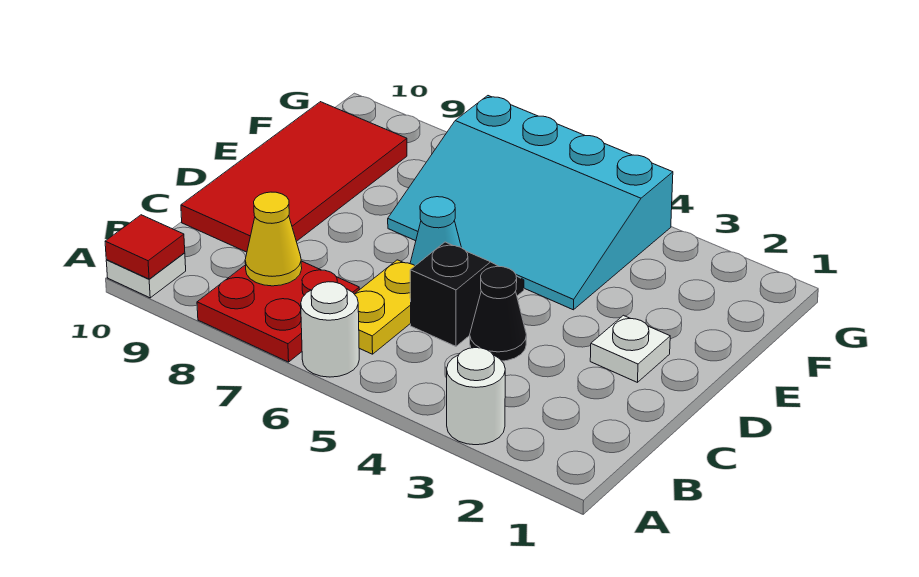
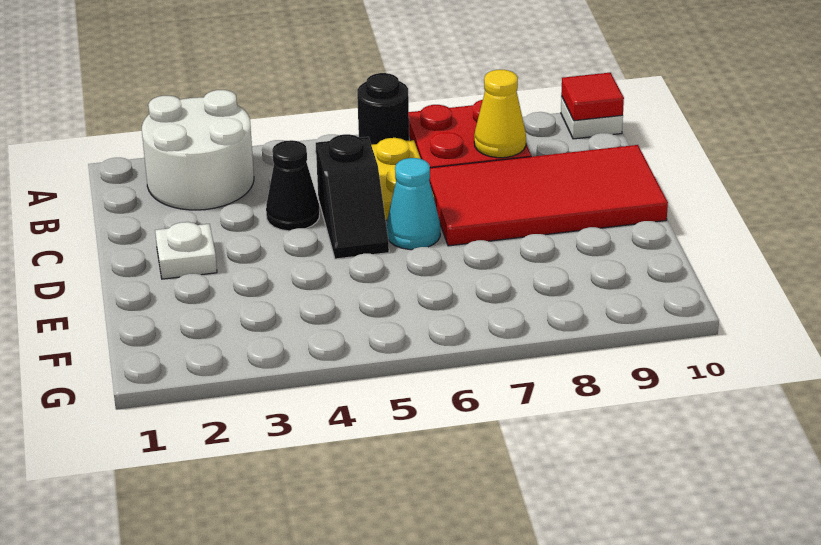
white round brick A3 level 1 -> white round brick A2:B3 level 1
white round brick A6 level 1 -> black round brick A6 level 1
red tile C9:F10 level 1 -> red tile C7:D10 level 1
cyan slope E4:G7 level 1 top G -> none

